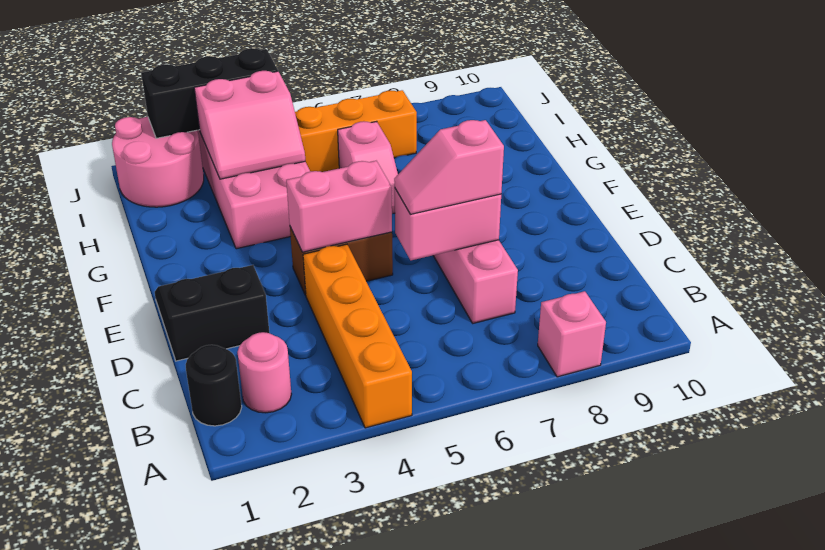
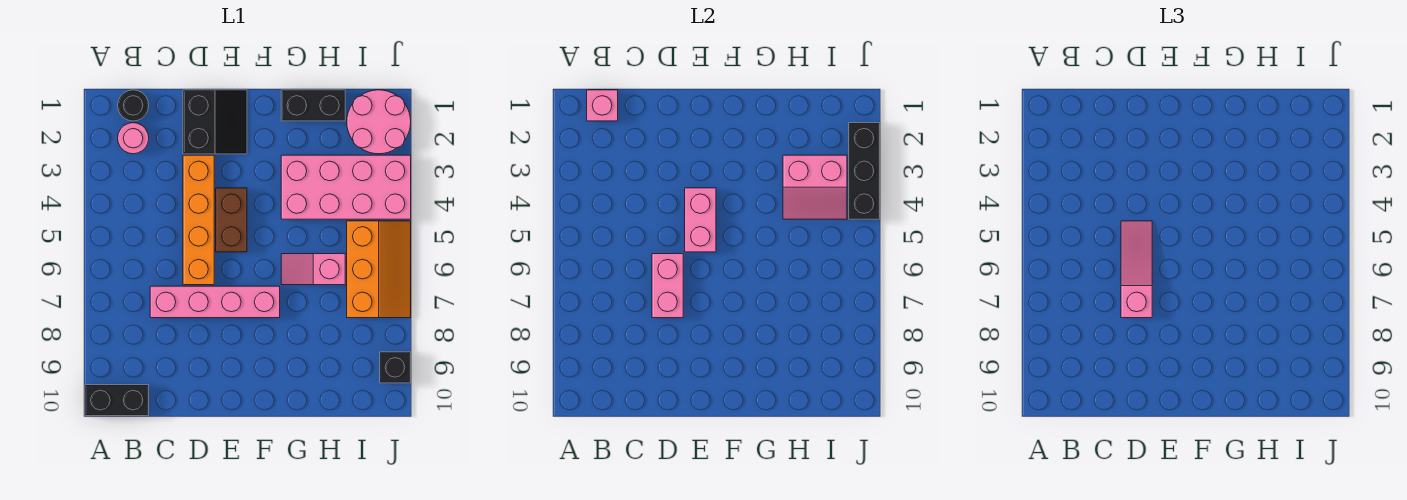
orange brick A4:D4 level 1 -> orange brick D3:D6 level 1
pink brick A8 level 1 -> pink brick B1 level 2
none -> black brick A10:B10 level 1
pink slope D6:D7 level 3 top 7 -> pink slope D5:D7 level 3 top 7
none -> black brick G1:H1 level 1
pink slope H3:I4 level 2 top I -> pink slope H3:I4 level 2 top 3
none -> black brick J9 level 1

